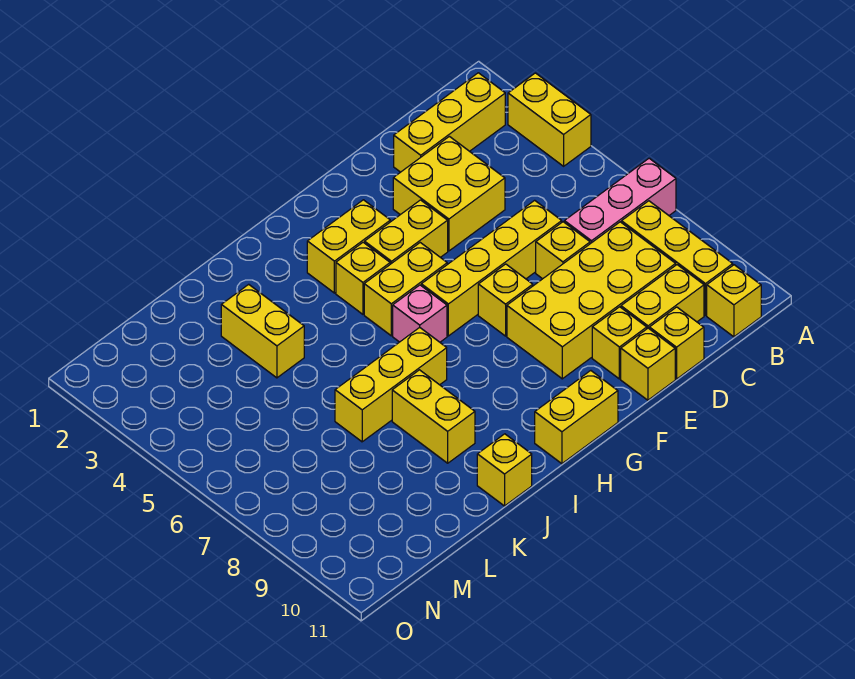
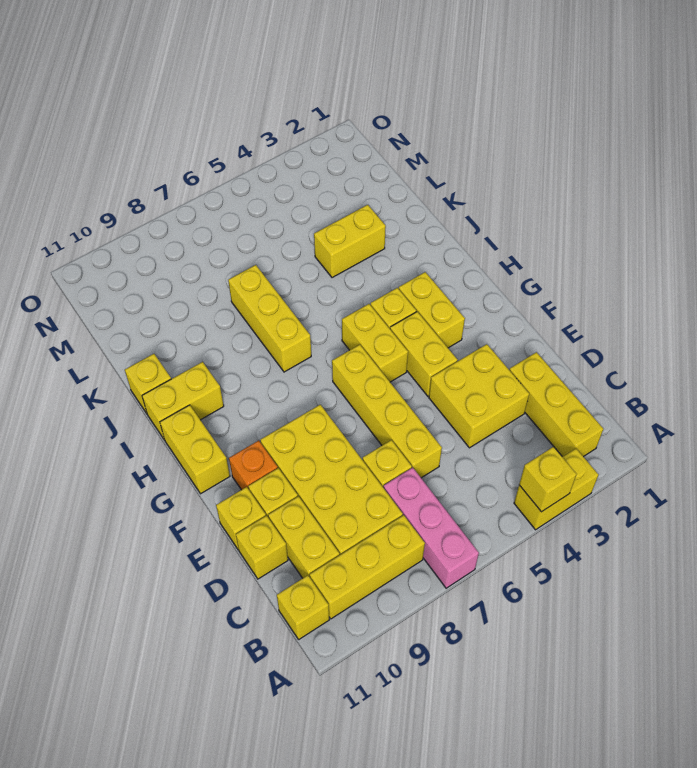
yellow brick F7 level 1 -> yellow brick A4 level 2
none -> orange brick F10 level 1
pink brick H6 level 1 -> none
yellow brick J8:J9 level 1 -> yellow brick I10:I11 level 1

